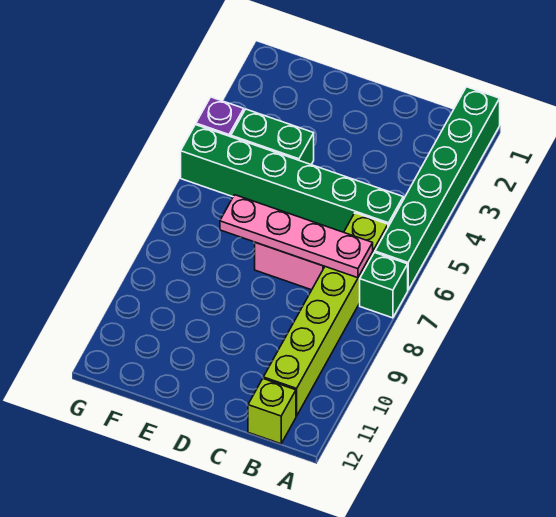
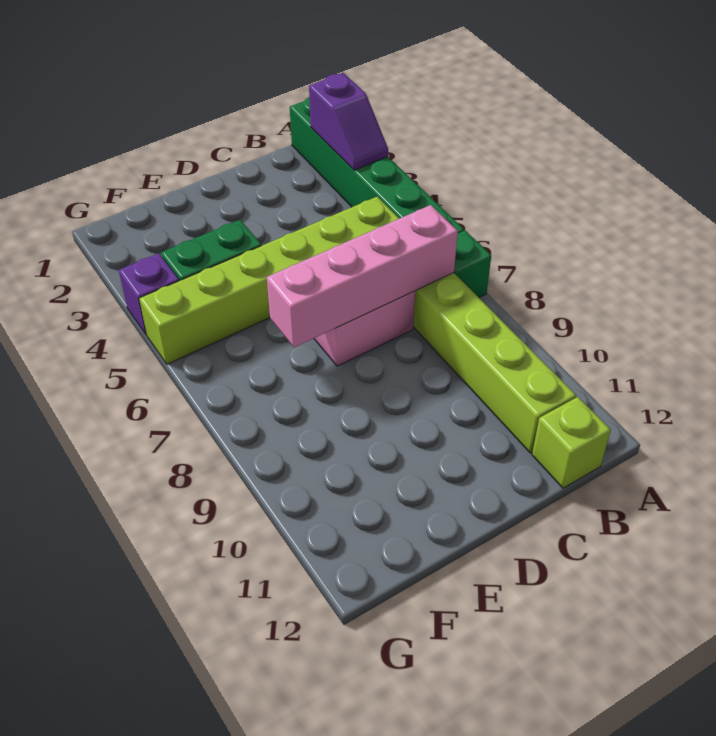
none -> purple slope A2:A3 level 2 top 2
green brick B5:G5 level 1 -> lime brick B5:G5 level 1
pink plate B7:E7 level 2 -> pink brick B7:E7 level 2

